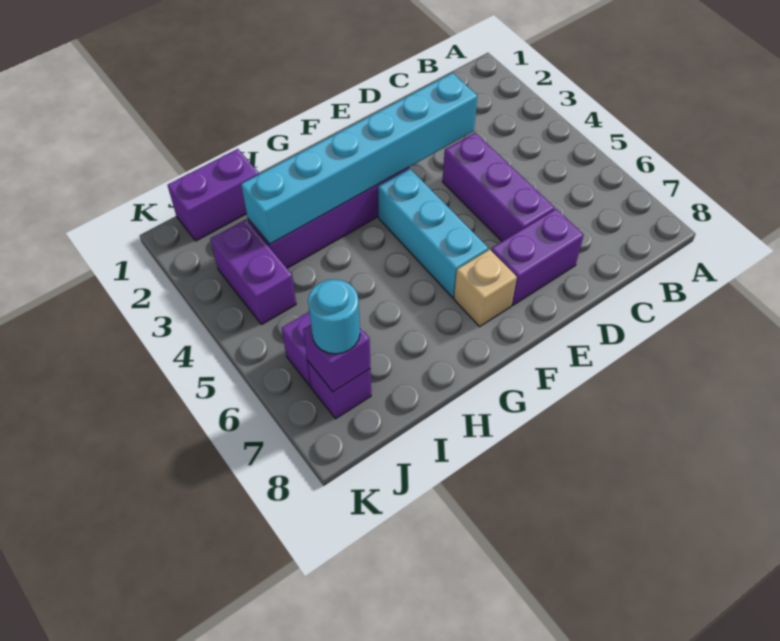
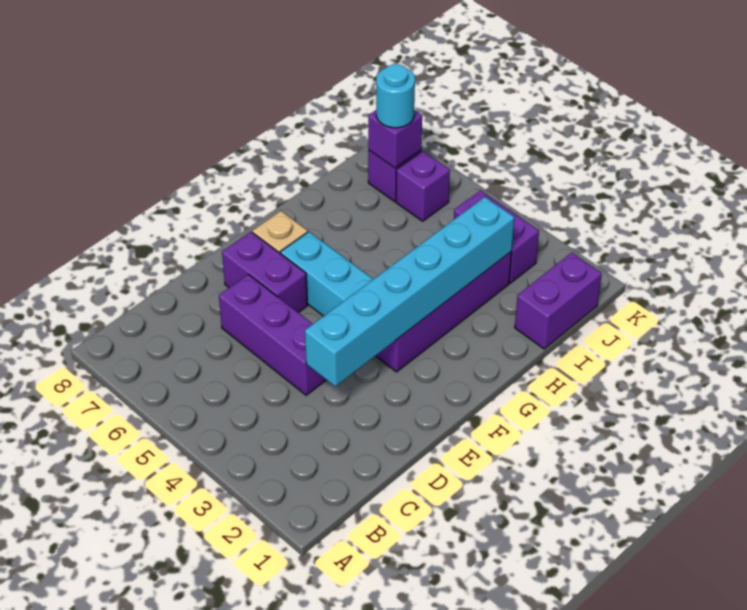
purple brick D7:E7 level 1 -> purple brick E6:E7 level 1

